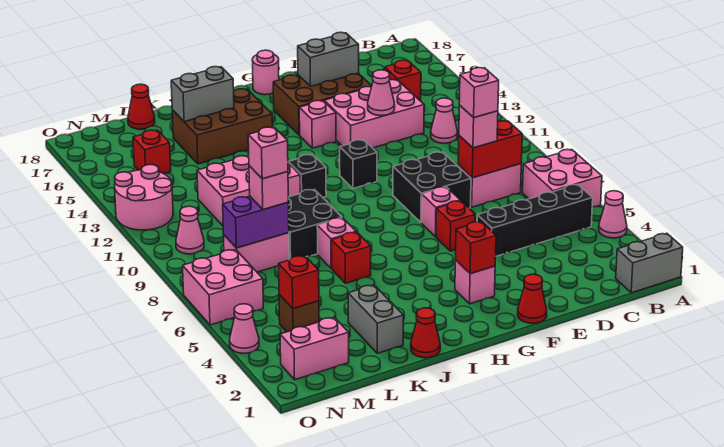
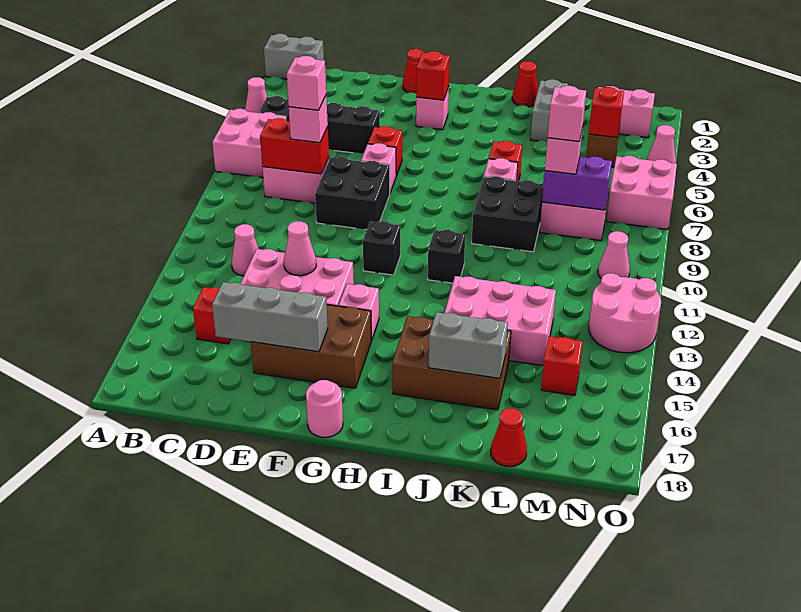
grey brick E16:F16 level 2 -> grey brick D16:F16 level 2
pink brick J11:L12 level 1 -> pink brick J13:L14 level 1

